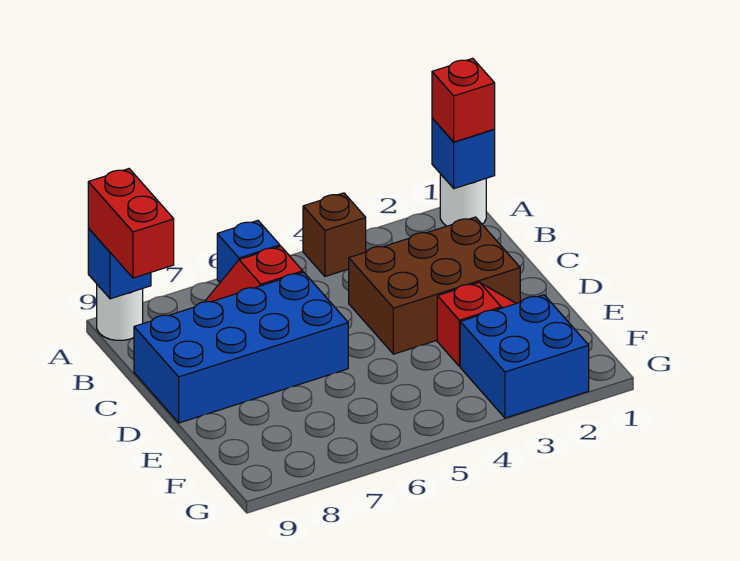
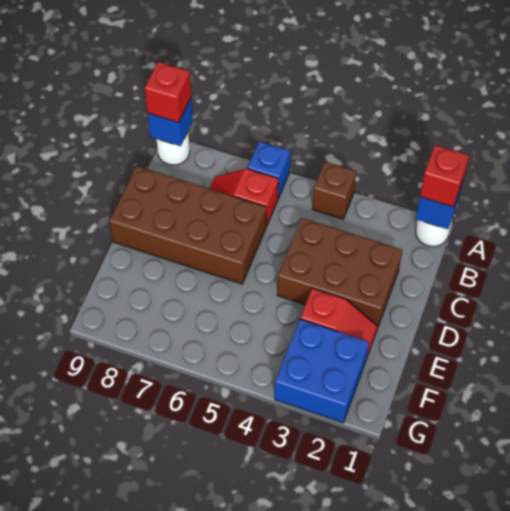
red brick A9:B9 level 3 -> red brick A9 level 3
blue brick C6:D9 level 1 -> brown brick C6:D9 level 1

